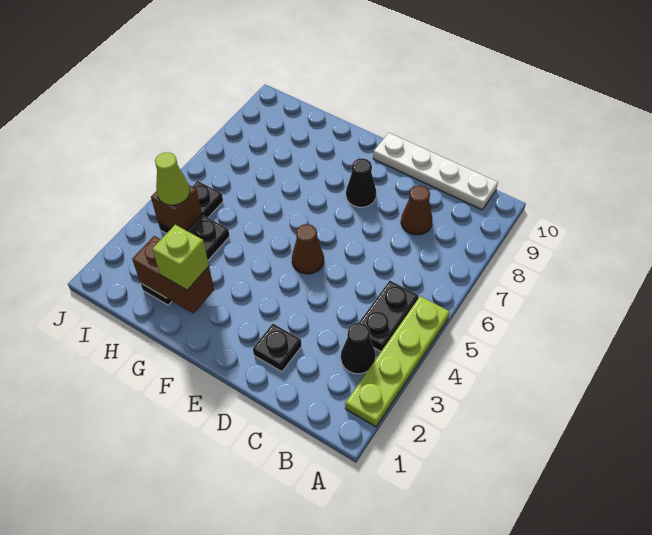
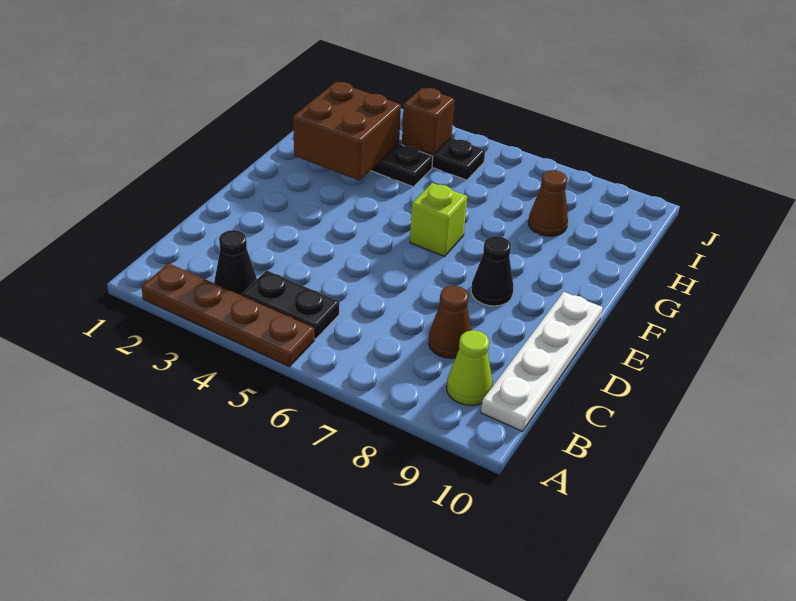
lime plate A2:A5 level 1 -> brown plate A2:A5 level 1
black plate D2 level 1 -> none
brown cone E5 level 1 -> brown cone H8 level 1
brown brick G2:H2 level 2 -> brown brick G2:H3 level 2
lime brick G2 level 3 -> lime brick F6 level 1
lime cone I4 level 3 -> lime cone B9 level 1

